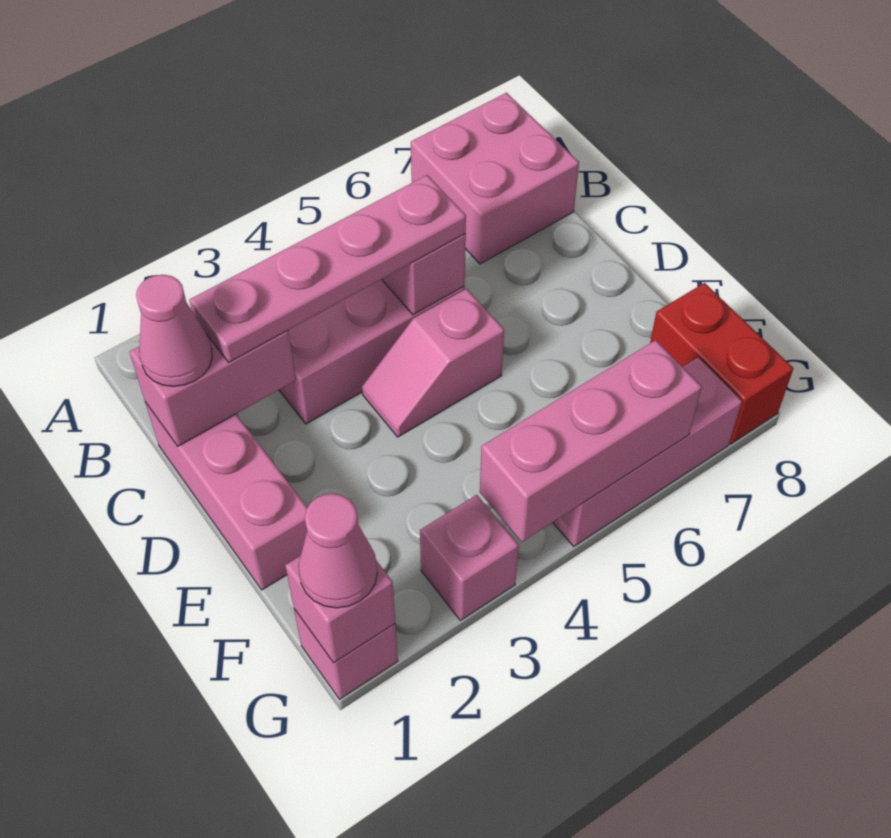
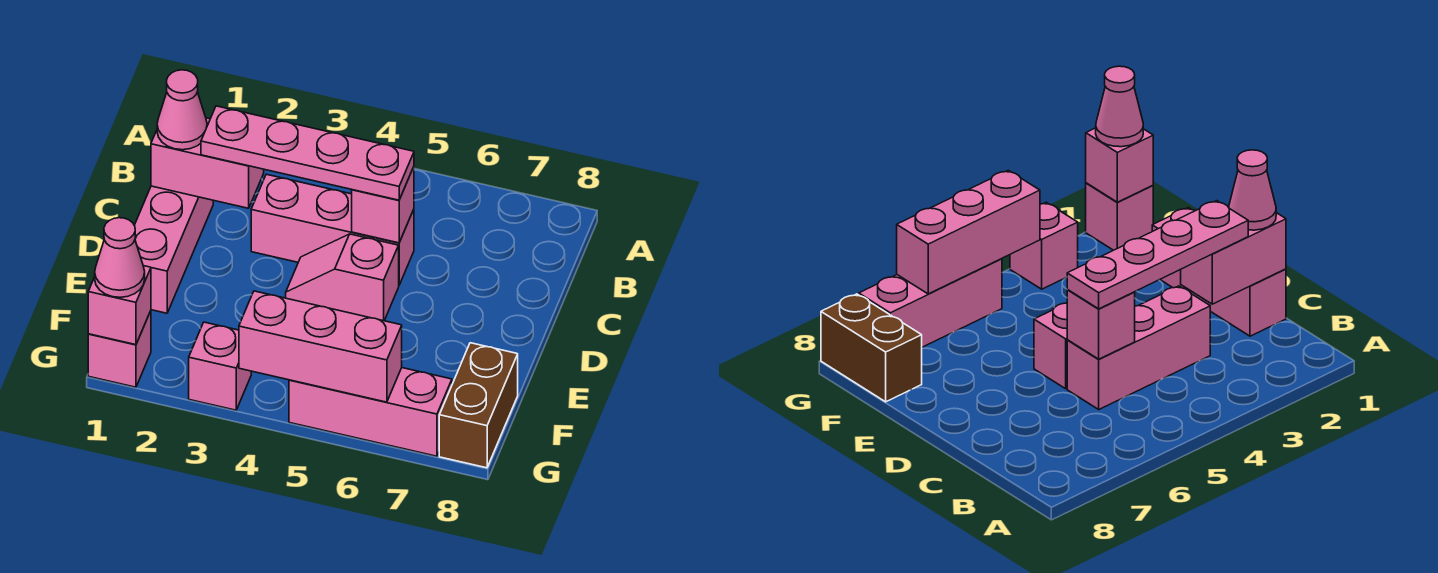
pink brick A7:B8 level 1 -> none
red brick F8:G8 level 1 -> brown brick F8:G8 level 1

